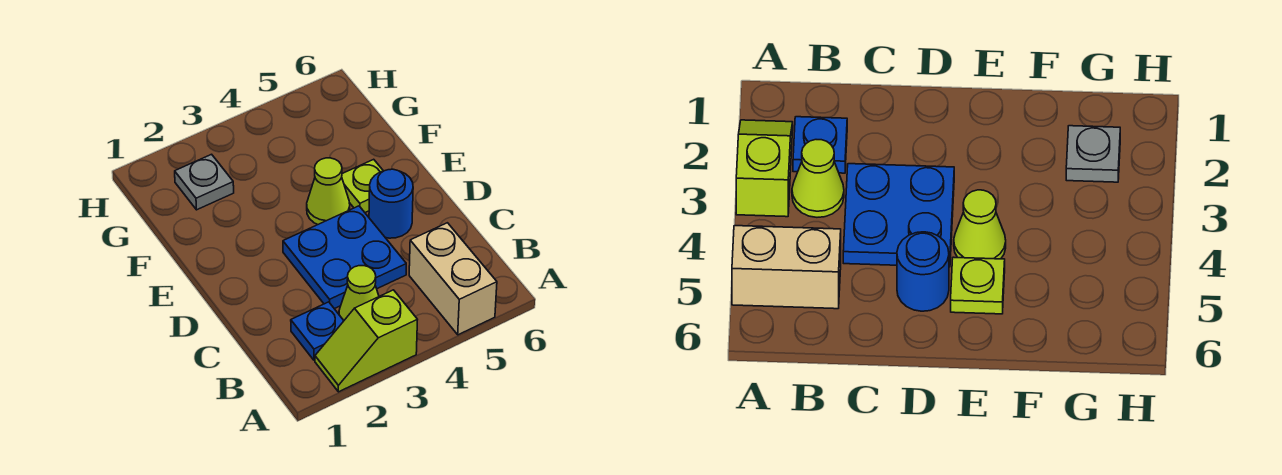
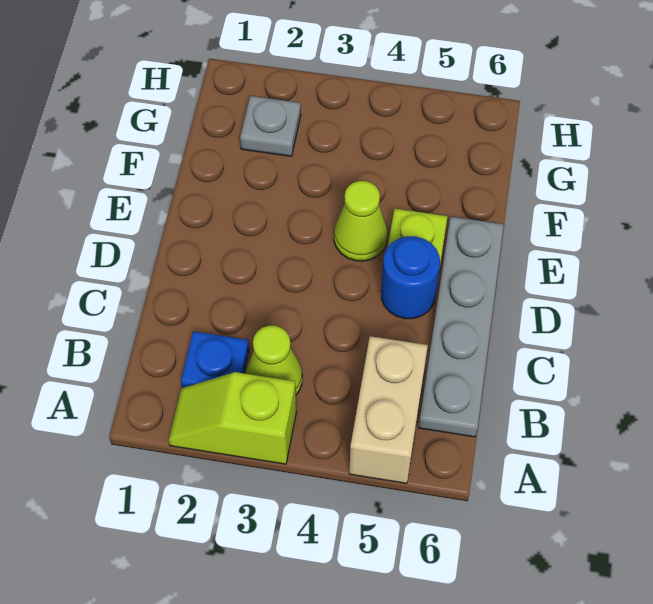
none -> grey plate B6:E6 level 1
blue plate C3:D4 level 1 -> none

